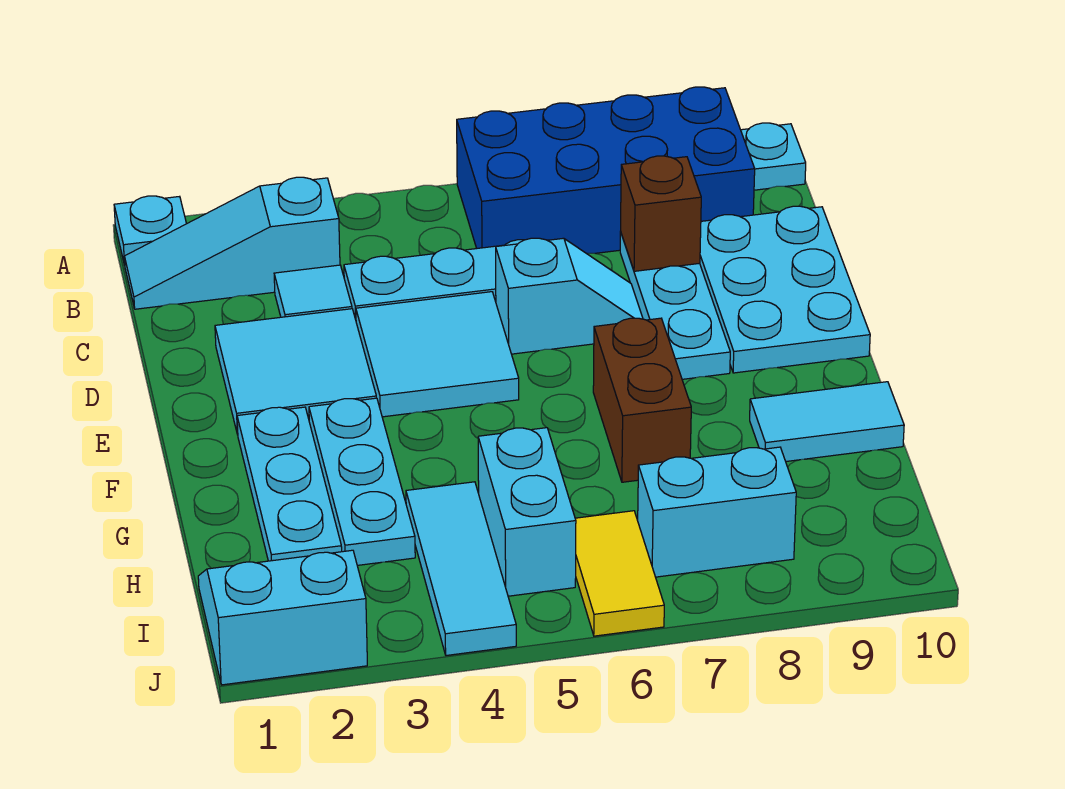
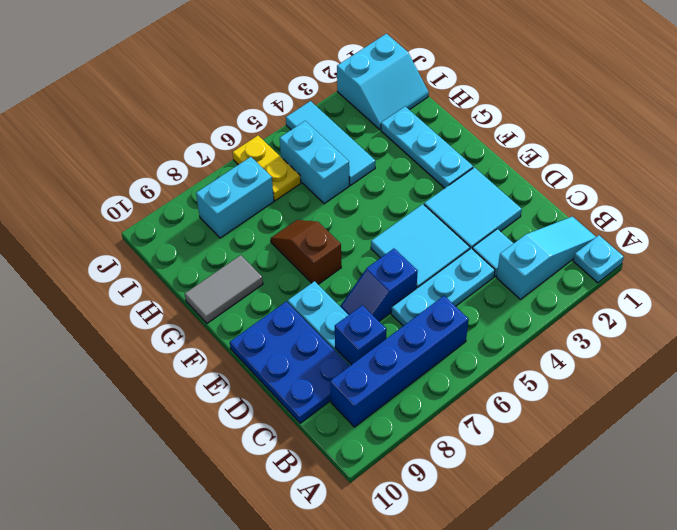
blue brick A6:B9 level 1 -> blue brick B6:B9 level 1
cyan plate A10 level 1 -> none
brown brick C8 level 2 -> blue brick C8 level 2
cyan plate C9:E10 level 1 -> blue plate C9:E10 level 1
cyan slope D6:D7 level 1 top 6 -> blue slope D6:D7 level 1 top 6
cyan plate F3:H3 level 1 -> none
brown brick F7:G7 level 1 -> brown slope F7:G7 level 1 top F
cyan tile G9:G10 level 1 -> grey tile G9:G10 level 1
yellow tile I6:J6 level 1 -> yellow plate I6:J6 level 1

